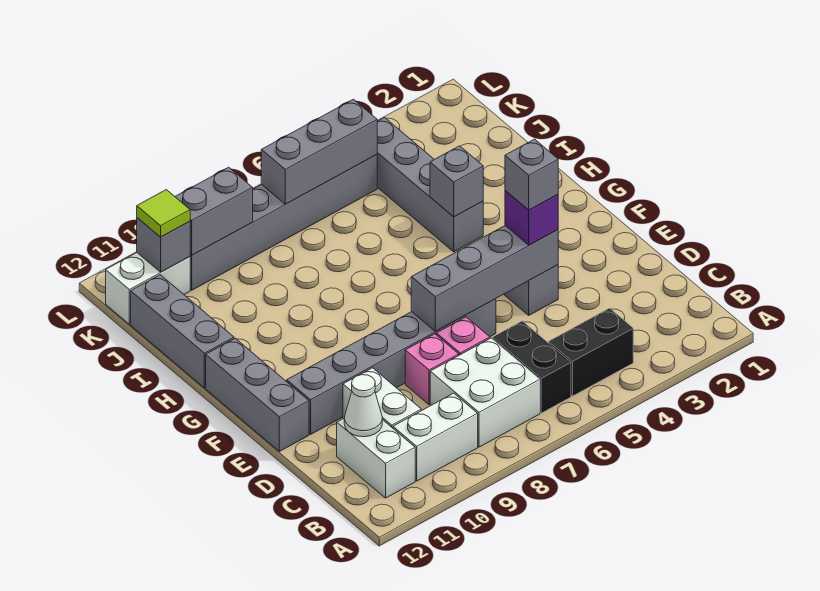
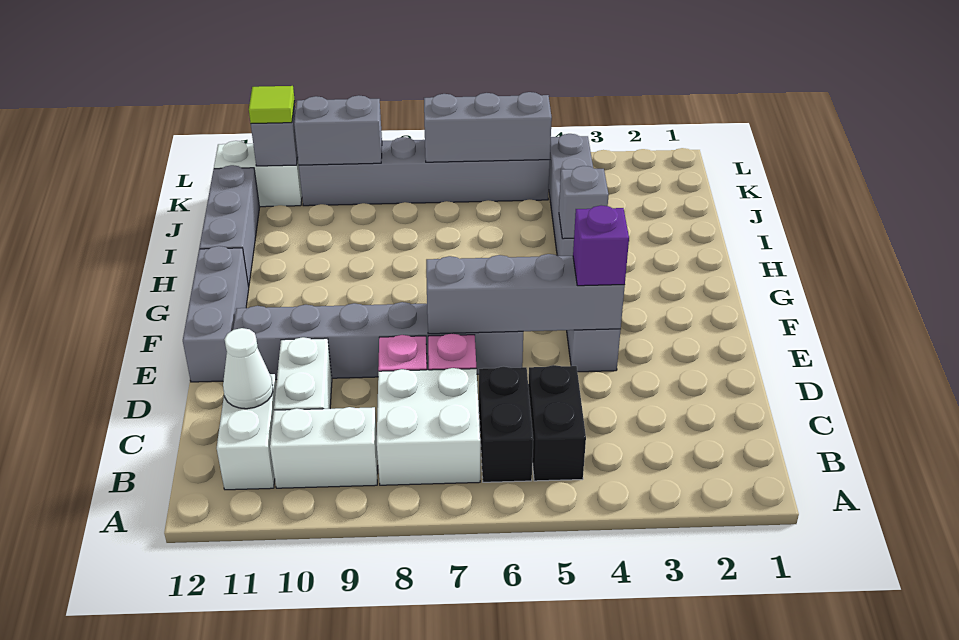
black brick B4:B5 level 1 -> black brick B5:C5 level 1
grey brick E4 level 4 -> none

